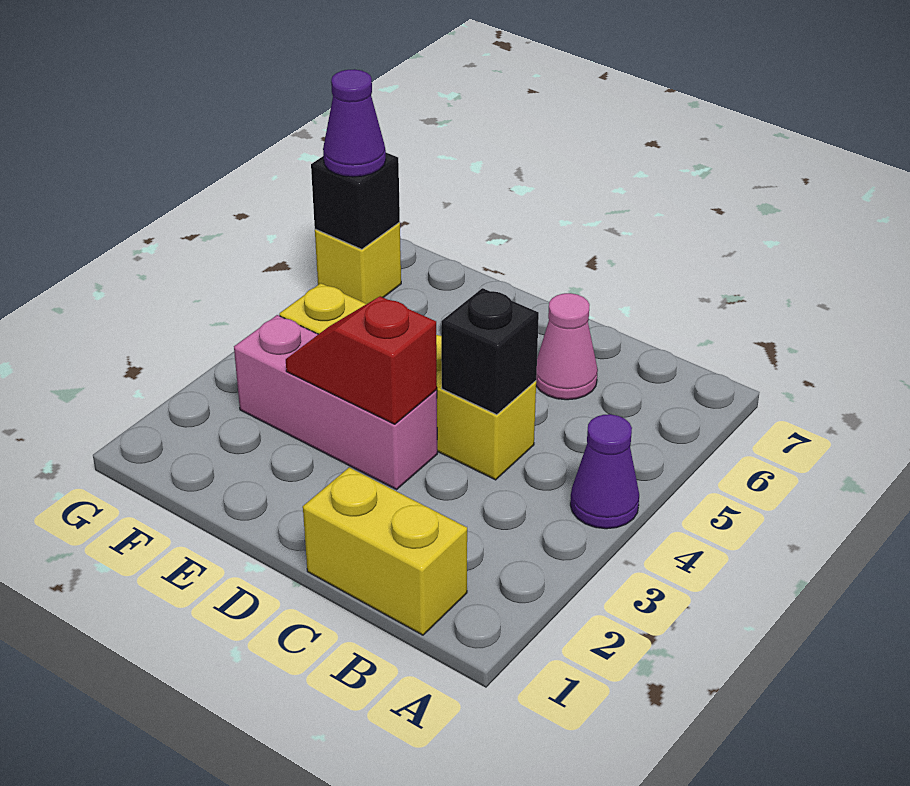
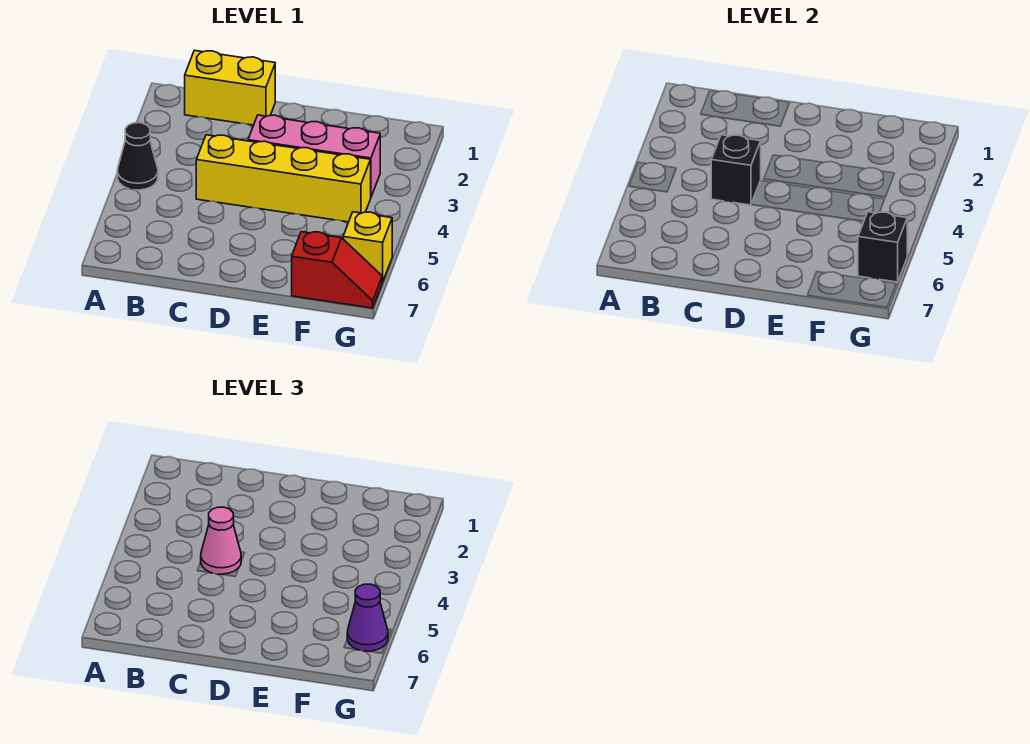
purple cone A4 level 1 -> black cone A4 level 1
pink cone C6 level 1 -> pink cone C4 level 3
red slope D3:E3 level 2 top D -> red slope F7:G7 level 1 top F

